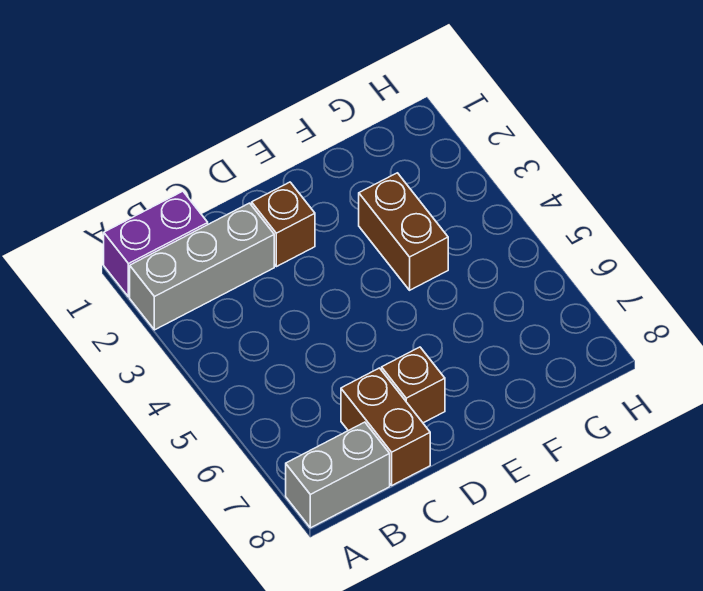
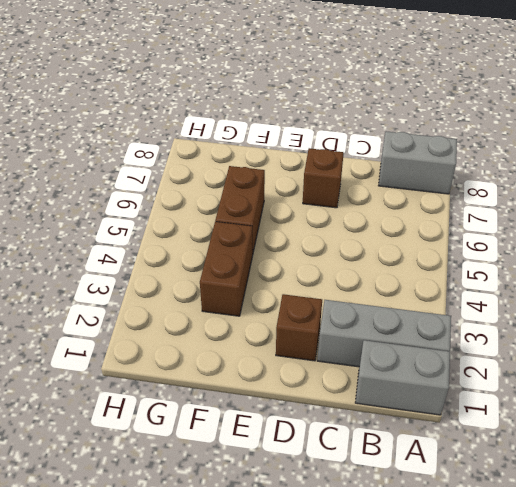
purple brick A1:B1 level 1 -> grey brick A1:B1 level 1
brown brick C7:C8 level 1 -> brown brick F5:F6 level 1

